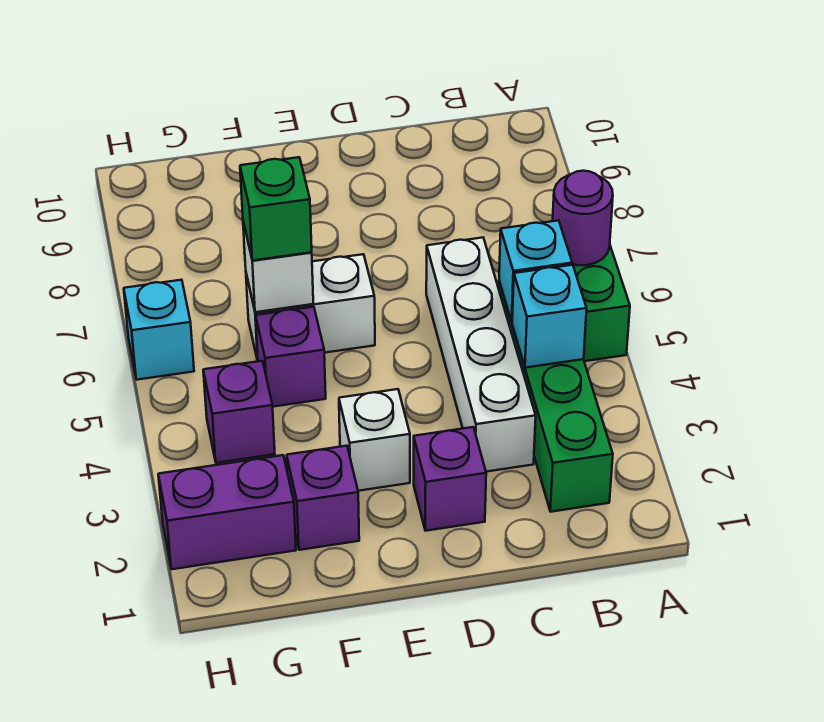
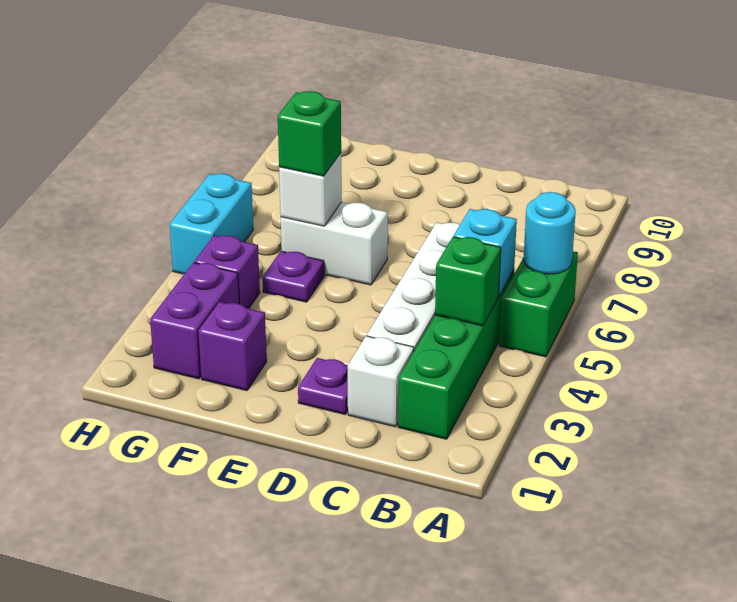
purple round brick A6 level 2 -> cyan round brick A6 level 2
cyan brick B4 level 2 -> green brick B4 level 2
purple brick D2 level 1 -> purple plate D2 level 1
white brick E3 level 1 -> white brick C2 level 1
purple brick F5 level 1 -> purple plate F5 level 1
purple brick G2:H2 level 1 -> purple brick G2:G3 level 1
cyan brick H6 level 1 -> cyan brick H5:H6 level 1

